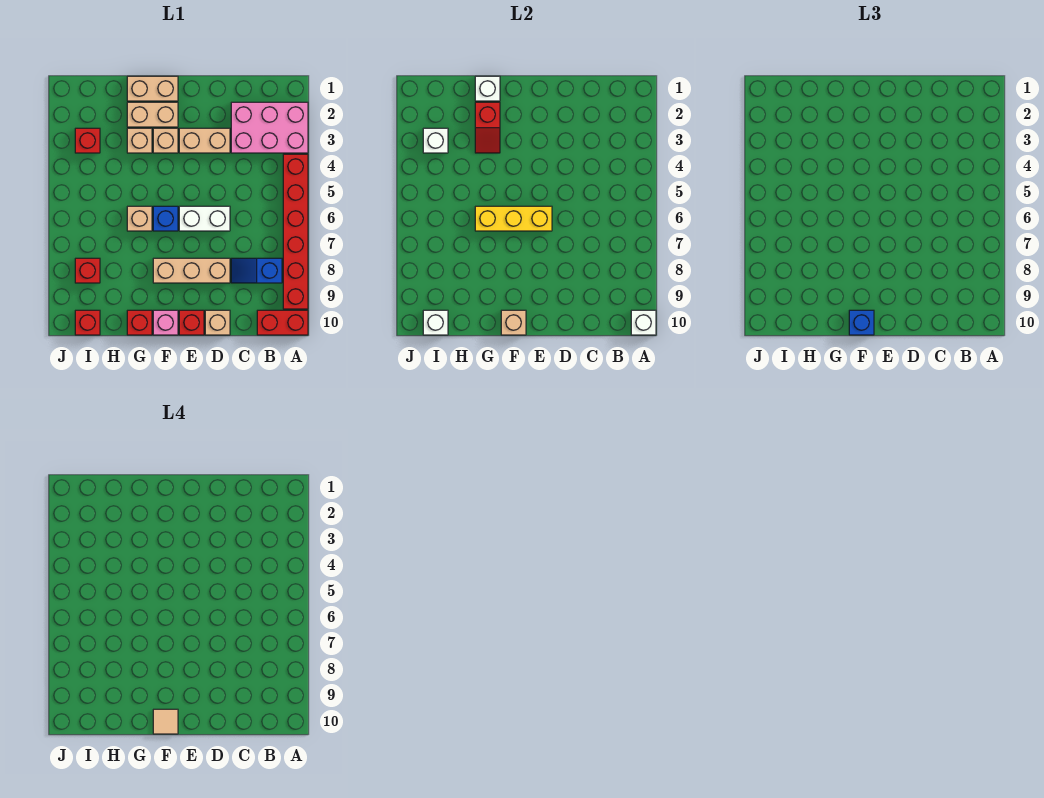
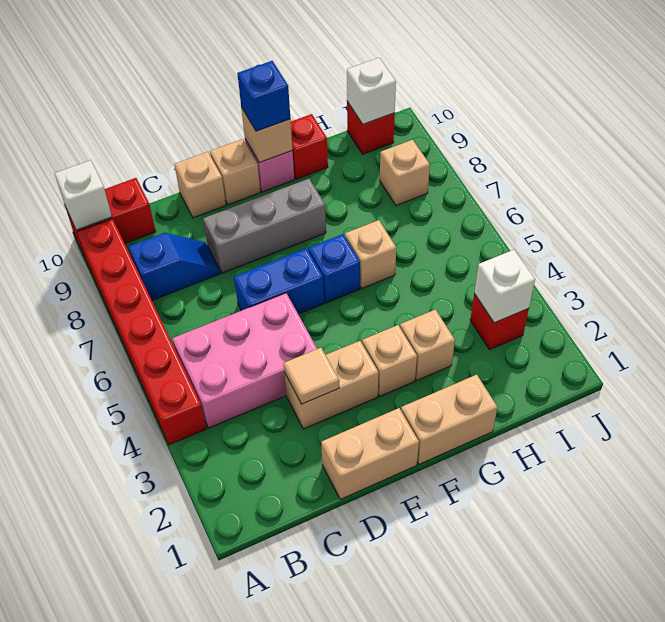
pink brick A2:C3 level 1 -> pink brick B4:D5 level 1
white brick D6:E6 level 1 -> blue brick D6:E6 level 1
tan brick D8:F8 level 1 -> grey brick D8:F8 level 1
yellow brick E6:G6 level 2 -> none
red brick E10 level 1 -> tan brick E10 level 1
tan brick F2:G2 level 1 -> tan brick D1:E1 level 1
tan tile F10 level 4 -> tan tile D3 level 2
white brick G1 level 2 -> none
red slope G2:G3 level 2 top 2 -> none
red brick I8 level 1 -> tan brick I8 level 1

